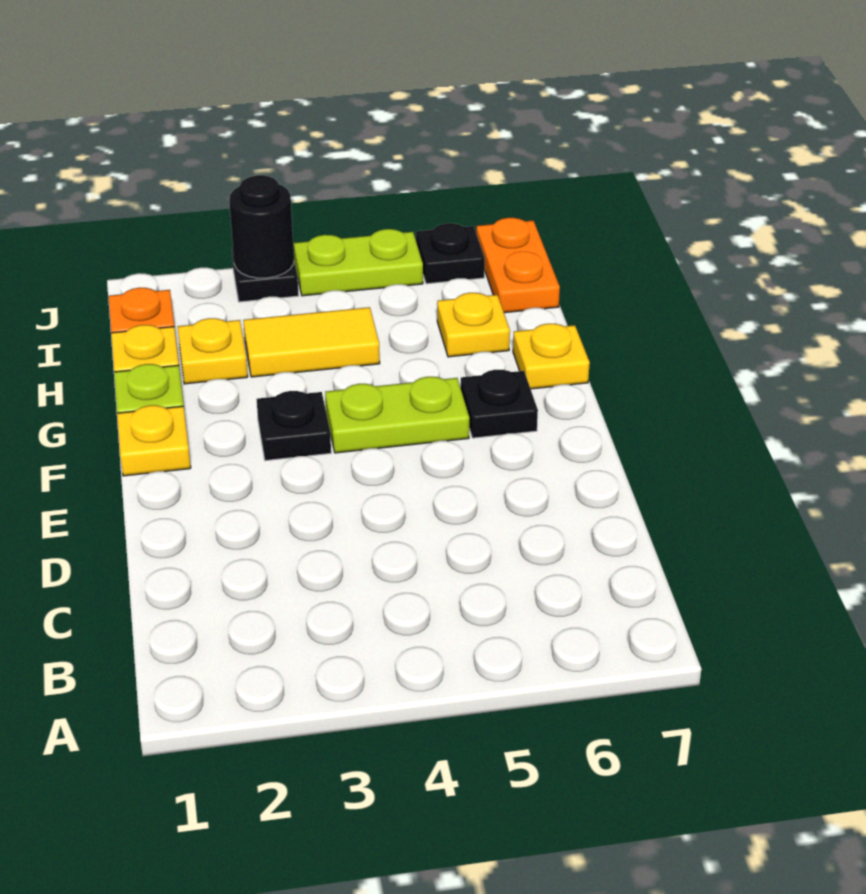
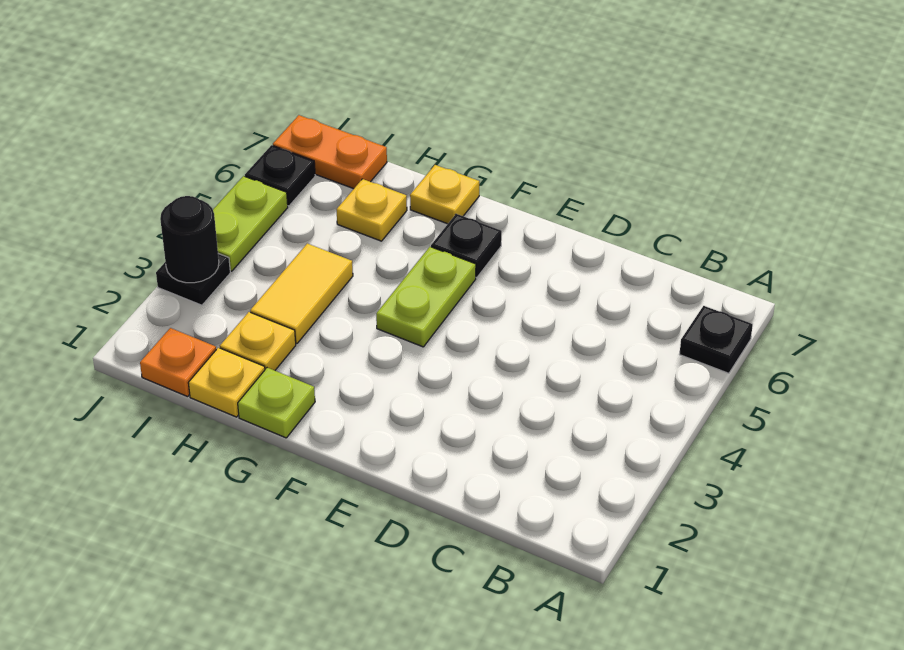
yellow plate F1 level 1 -> none
black plate F3 level 1 -> black plate A6 level 1

